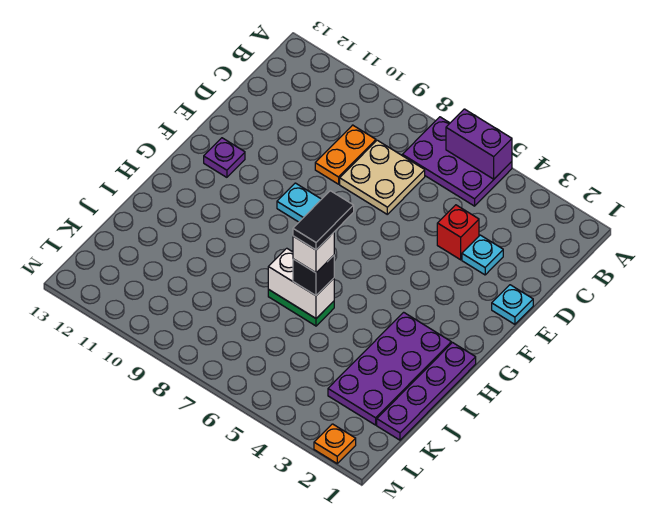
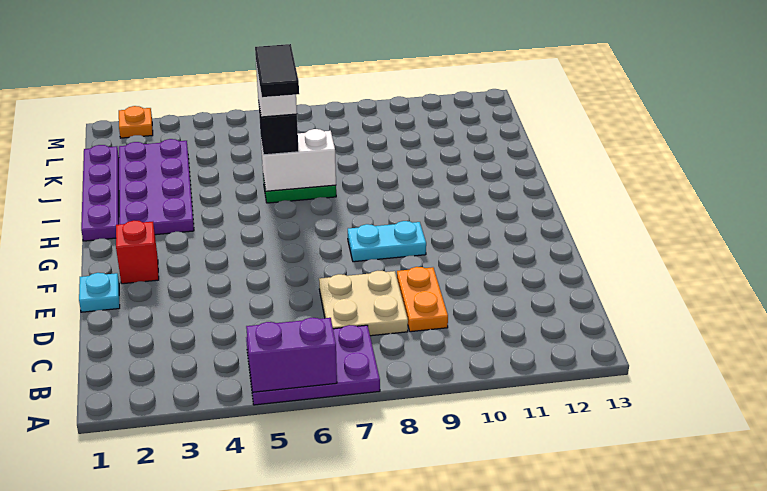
cyan plate D3 level 1 -> none
red brick D4 level 1 -> red brick F2 level 1
purple plate F12 level 1 -> none

